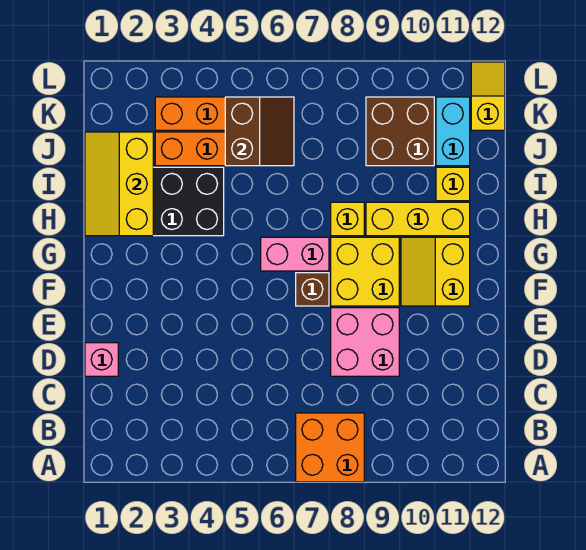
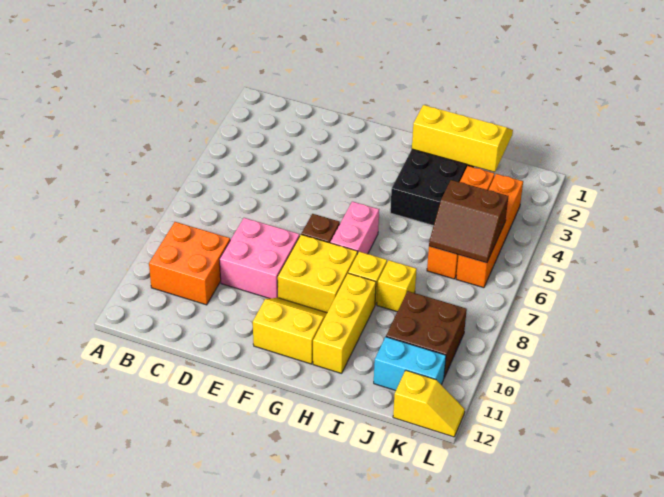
orange brick A7:B8 level 1 -> orange brick B9:C10 level 1
pink brick D1 level 1 -> none
yellow brick I11 level 1 -> yellow brick I8 level 1

